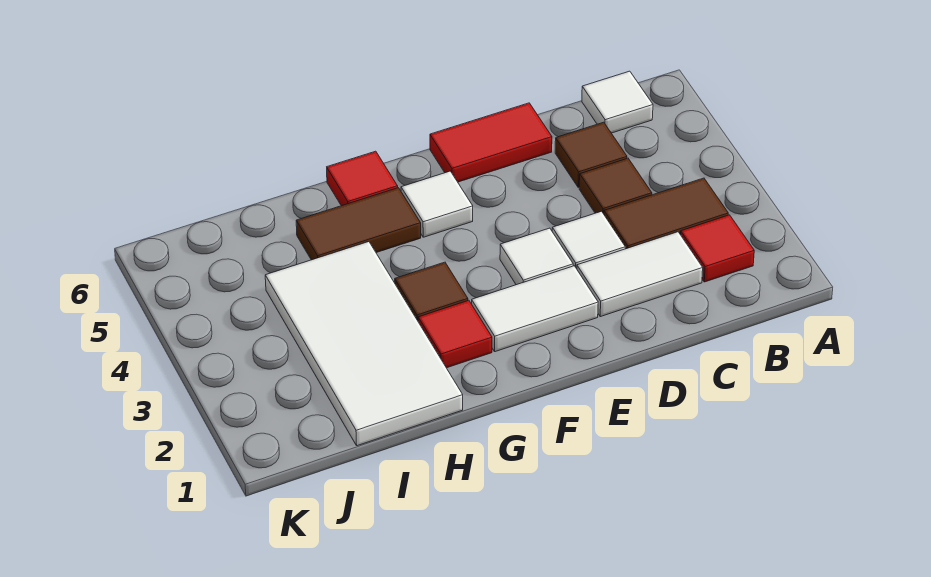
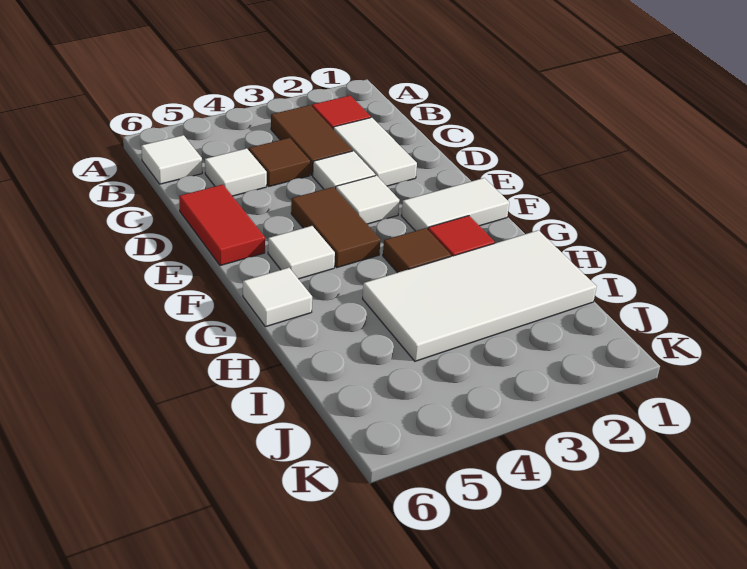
brown tile C5 level 1 -> white tile C5 level 1
white tile E2:F2 level 1 -> white tile F1:F2 level 1
brown tile G5:H5 level 1 -> brown tile E4:F4 level 1
red tile G6 level 1 -> white tile G6 level 1

